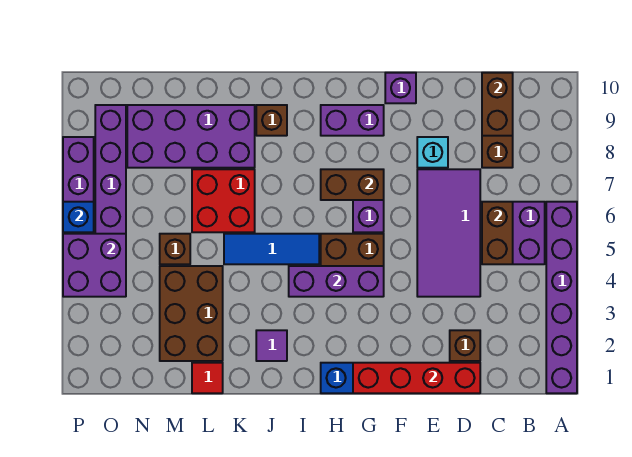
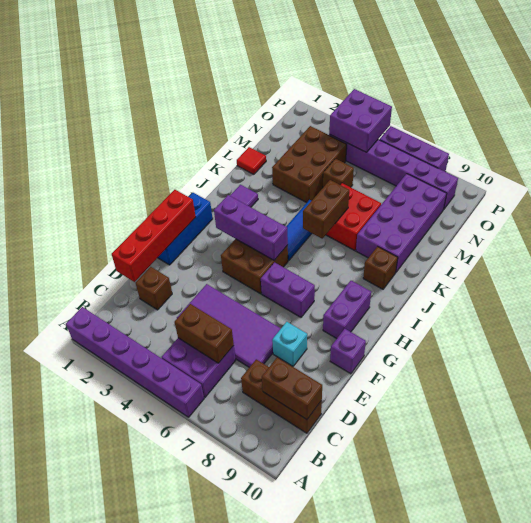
purple brick G4:I4 level 2 -> purple brick H3:H5 level 2
brown brick G7:H7 level 2 -> brown brick J6:K6 level 2
brown brick L2:M4 level 1 -> brown brick L3:N4 level 1
blue brick P6 level 2 -> none

